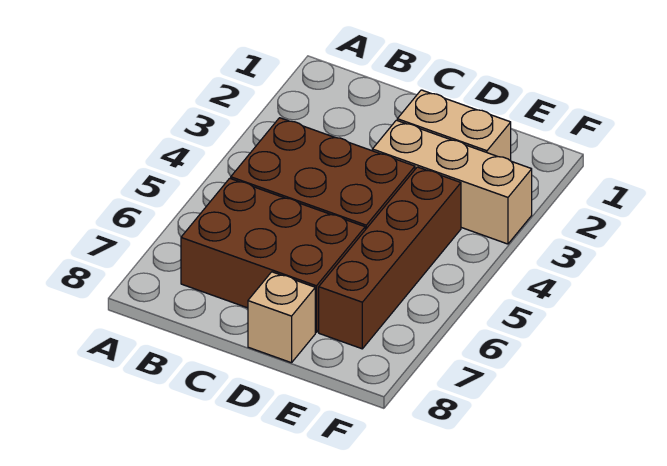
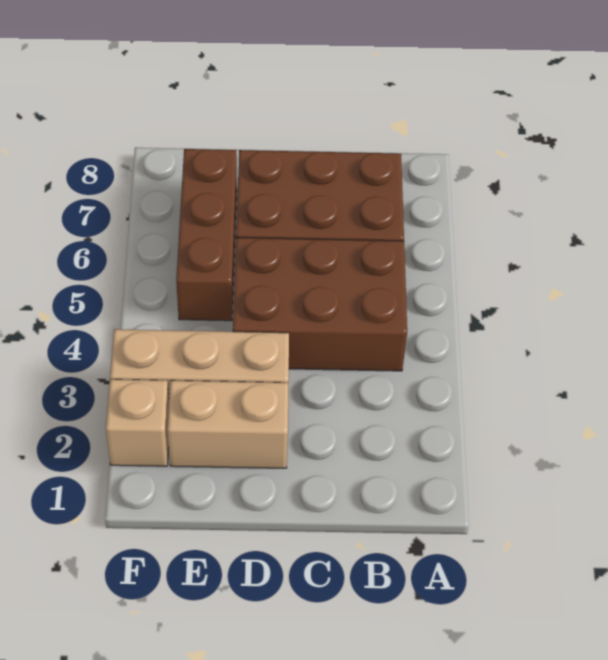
tan brick D8 level 1 -> tan brick F2 level 1
brown brick E4:E7 level 1 -> brown brick E5:E7 level 1

